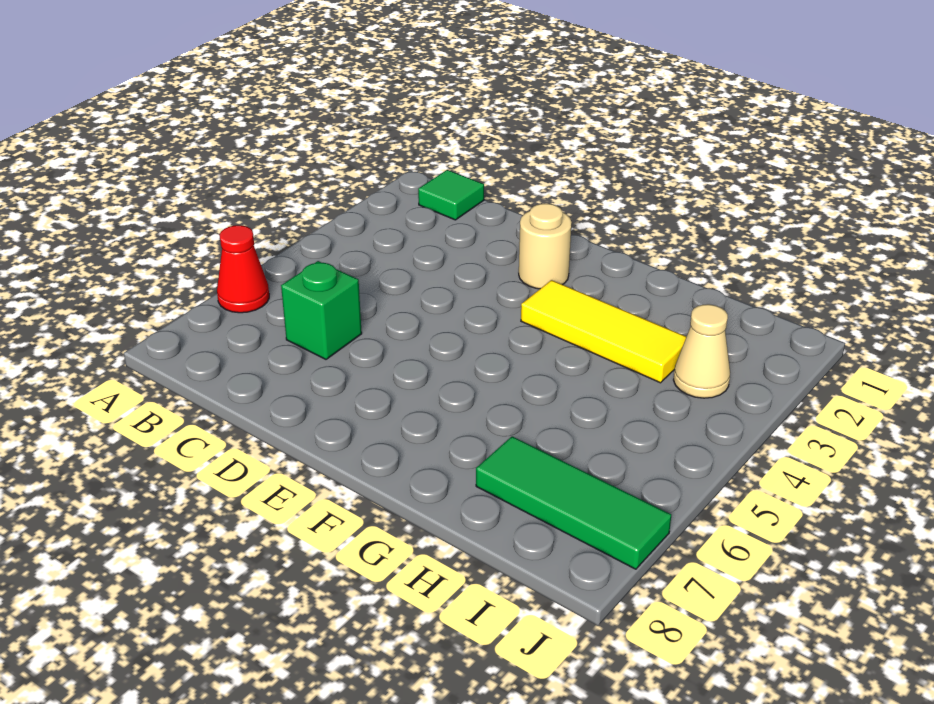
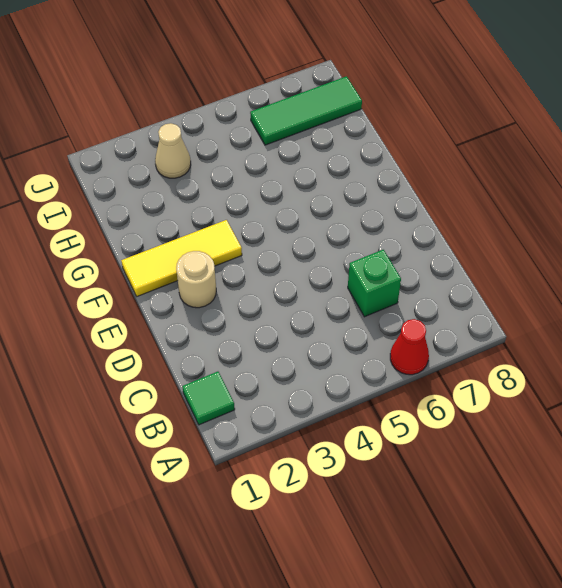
yellow tile F3:H3 level 1 -> yellow tile F1:F3 level 1
green tile H7:J7 level 1 -> green tile I6:I8 level 1

